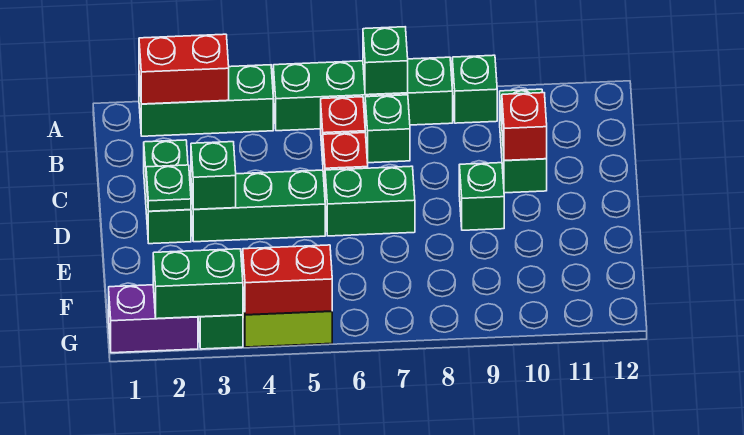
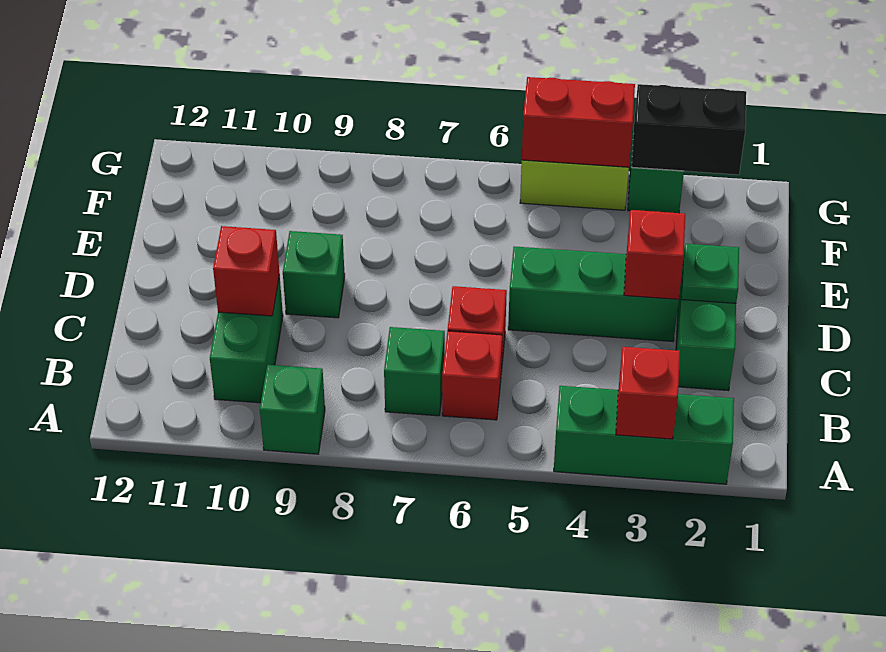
red brick A2:A3 level 2 -> red brick A3 level 2
green brick A5:A8 level 1 -> none
green brick A7 level 2 -> none
green brick D3 level 2 -> red brick D3 level 2
green brick D6:D7 level 1 -> none
purple brick G1:G2 level 1 -> none
green brick G2:G3 level 2 -> black brick G2:G3 level 2

